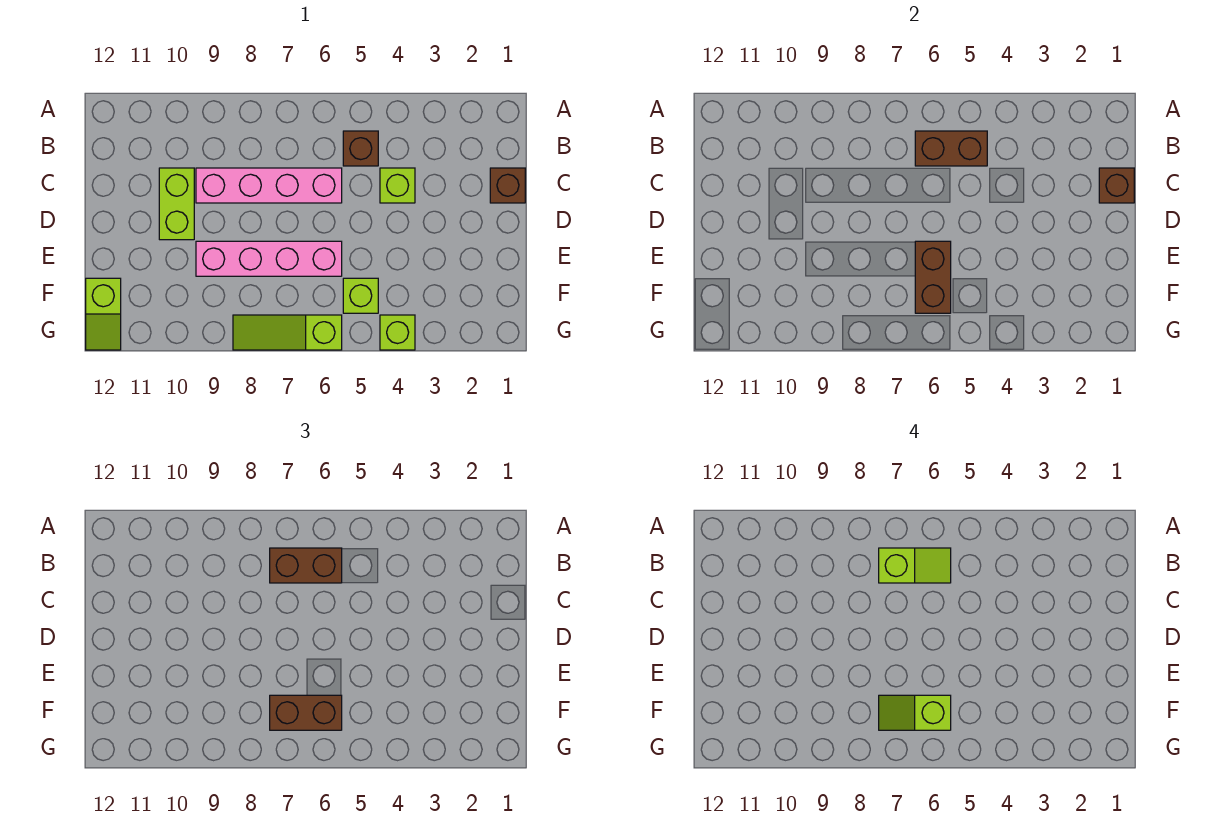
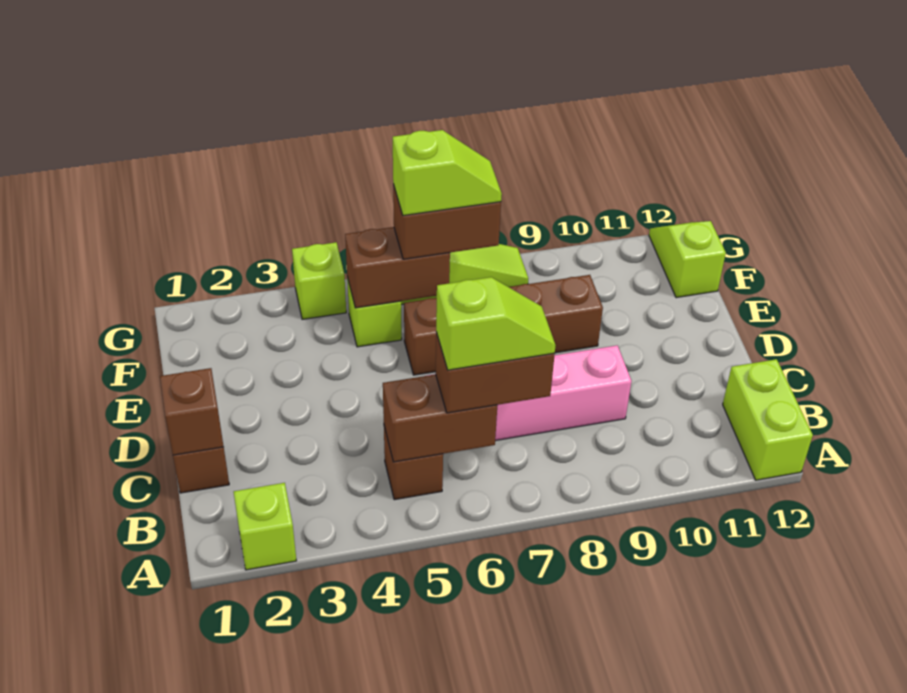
lime slope B6:B7 level 4 top 7 -> lime slope B6:B7 level 4 top 6
lime brick C4 level 1 -> lime brick A2 level 1
lime brick C10:D10 level 1 -> lime brick A12:B12 level 1
pink brick E6:E9 level 1 -> brown brick E6:E9 level 1
brown brick E6:F6 level 2 -> brown brick F5:F6 level 2

